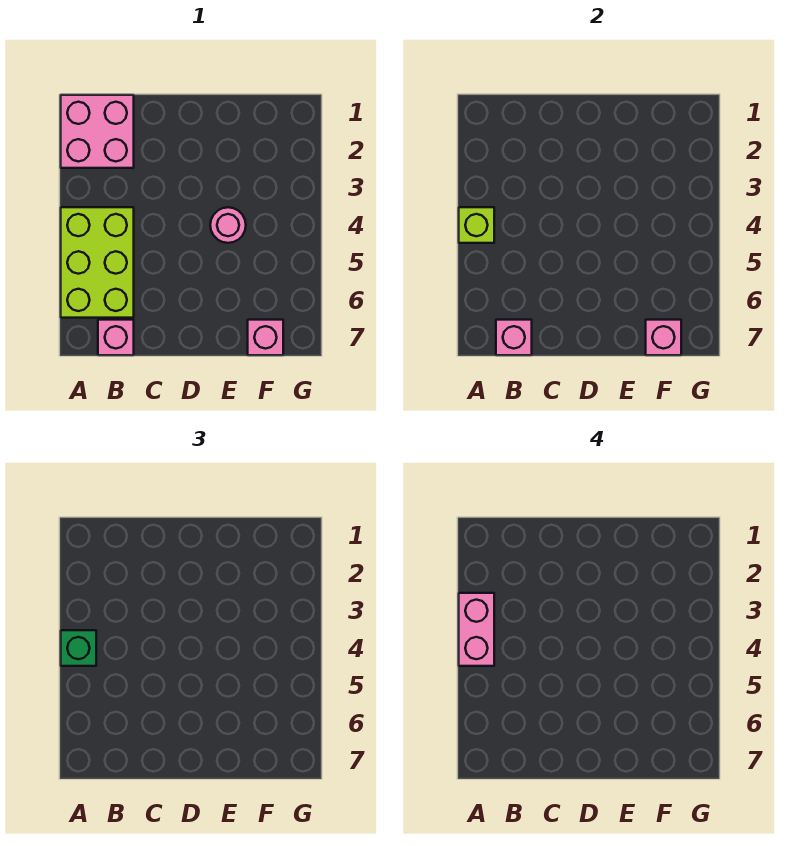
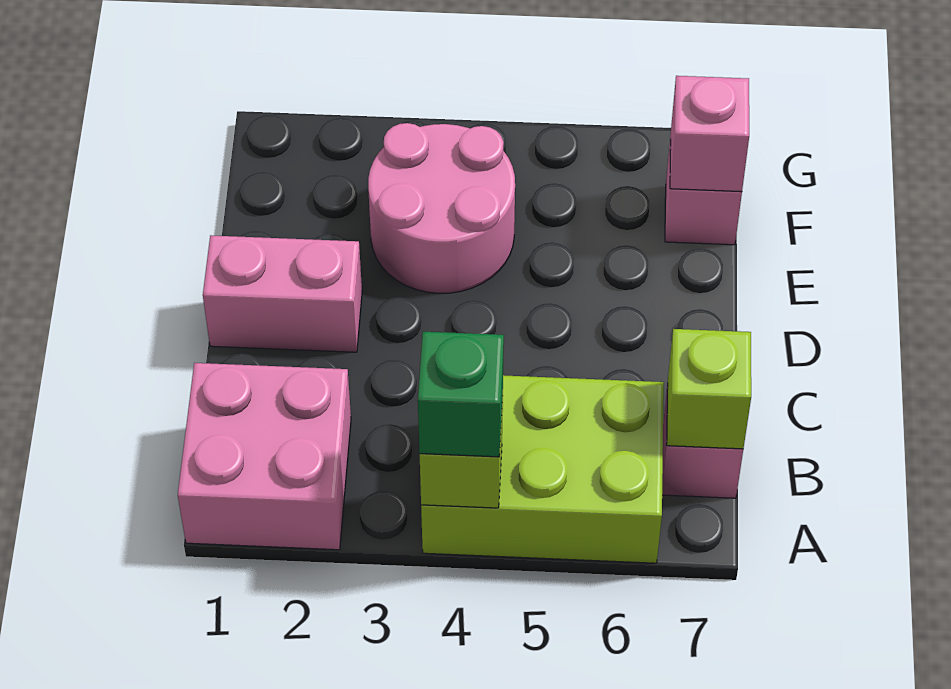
pink brick A3:A4 level 4 -> pink brick D1:D2 level 1
pink brick B7 level 2 -> lime brick B7 level 2
pink round brick E4 level 1 -> pink round brick E3:F4 level 1

